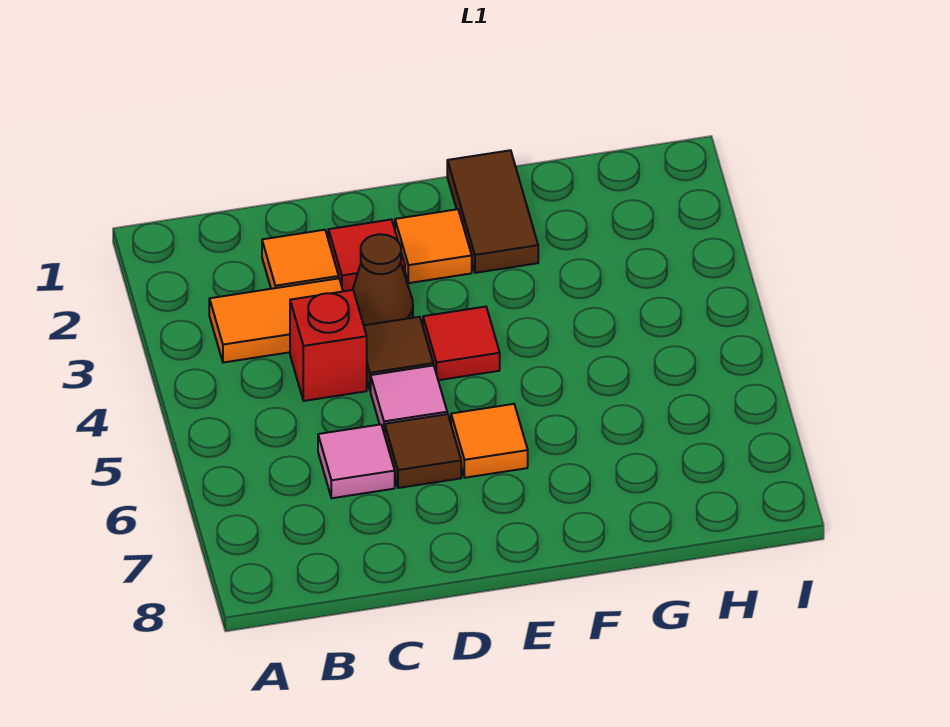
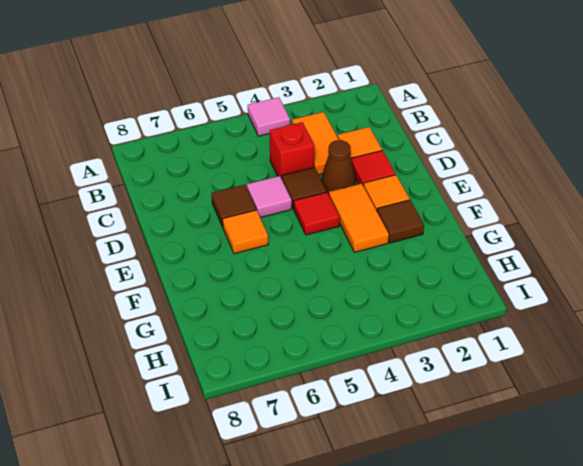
pink tile C6 level 1 -> pink tile A4 level 1
none -> orange tile E3:F3 level 1
brown tile F1:F2 level 1 -> brown tile F2 level 1

